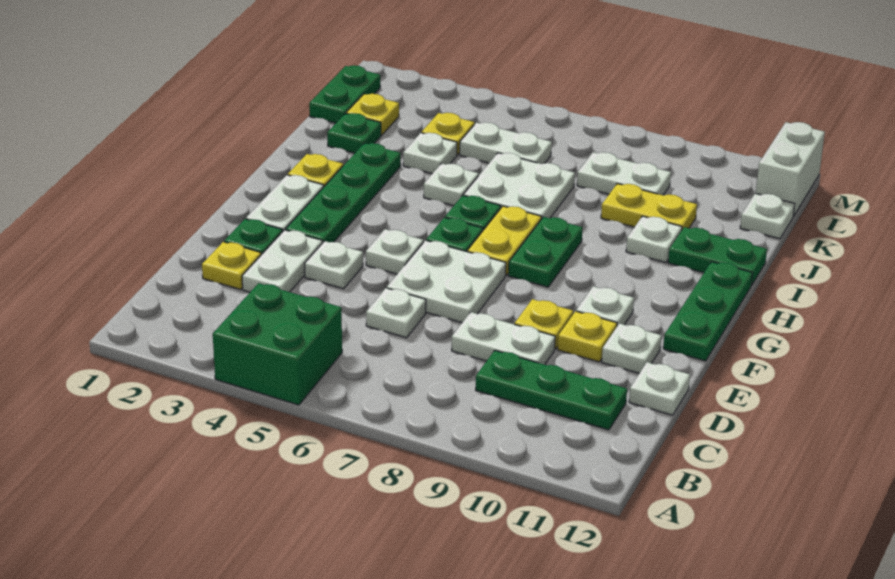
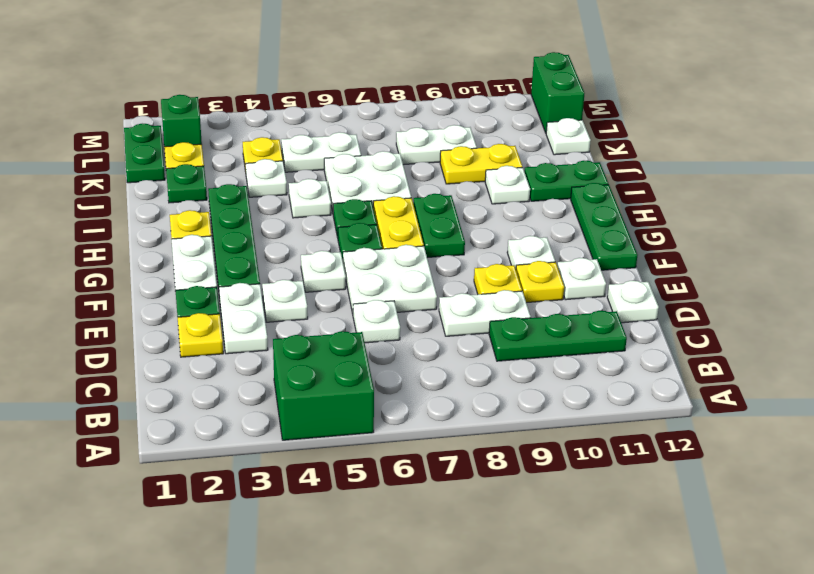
none -> green brick L2 level 1
white brick L12:M12 level 1 -> green brick L12:M12 level 1

